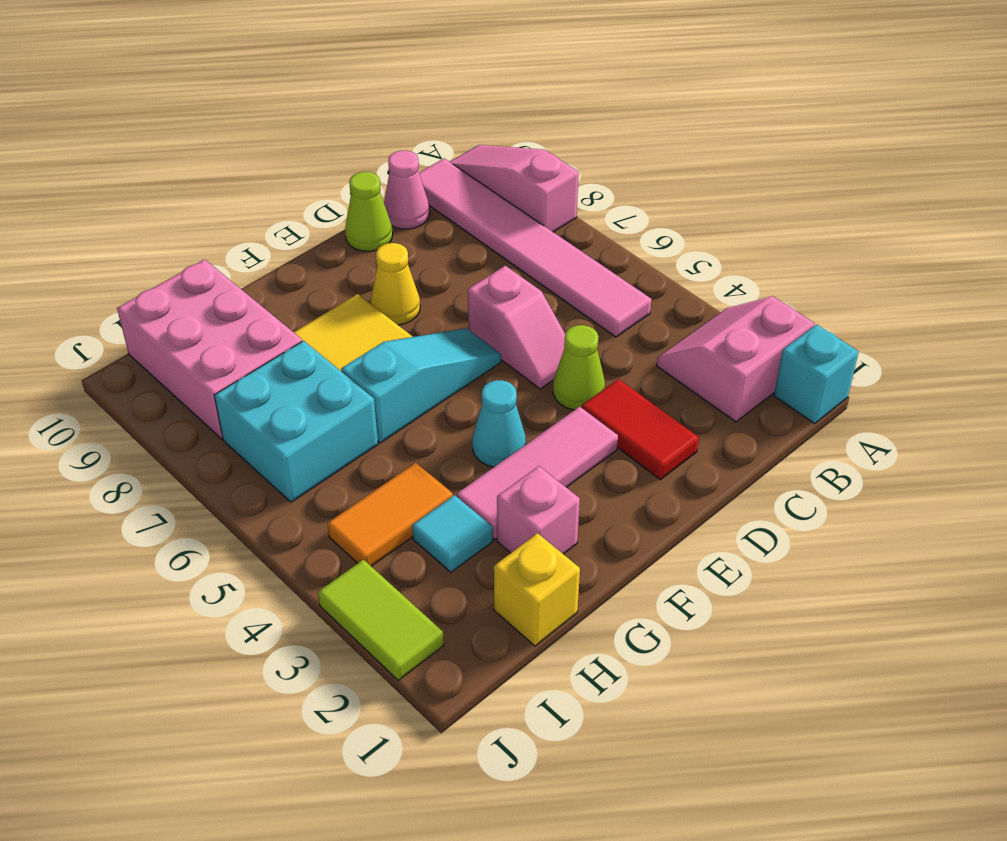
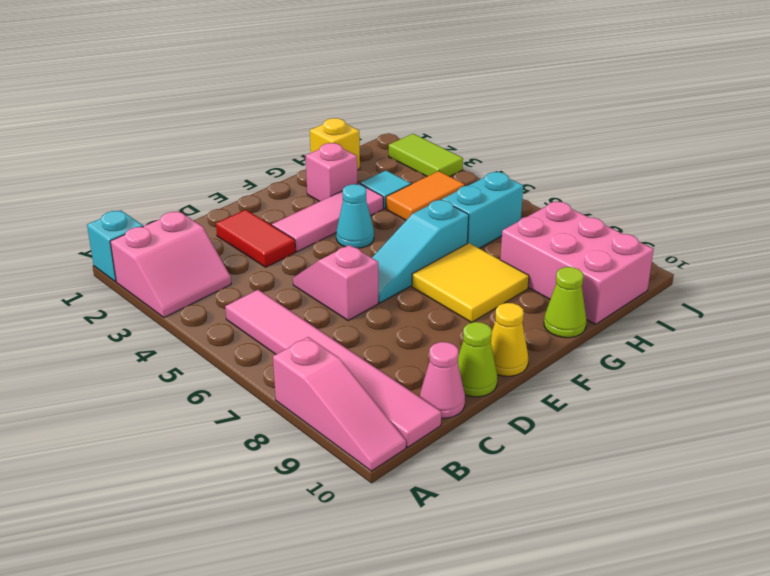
lime cone D4 level 1 -> lime cone G10 level 1
yellow cone E8 level 1 -> yellow cone E10 level 1
cyan brick H6:I7 level 1 -> cyan brick H6:I6 level 1

